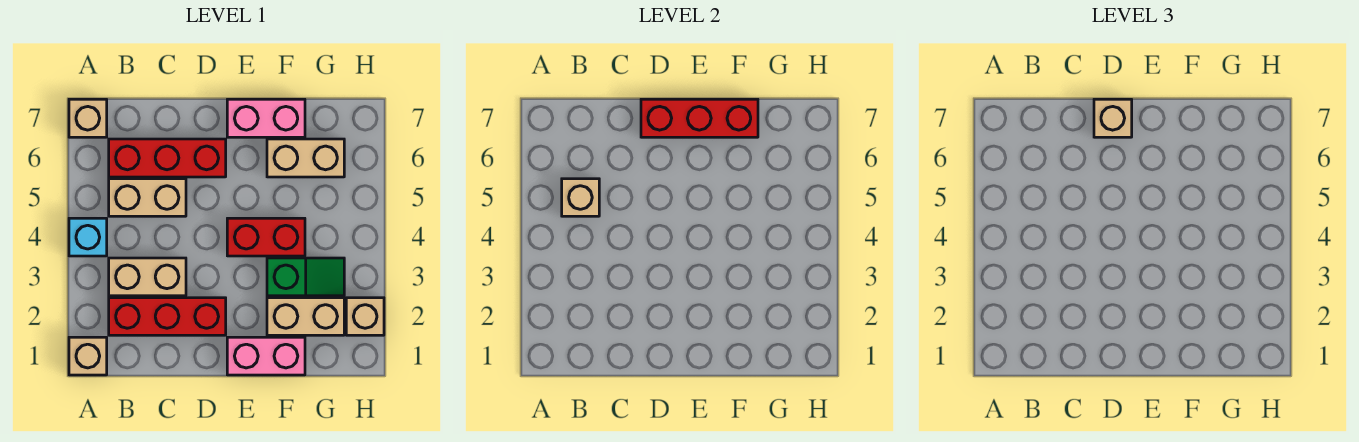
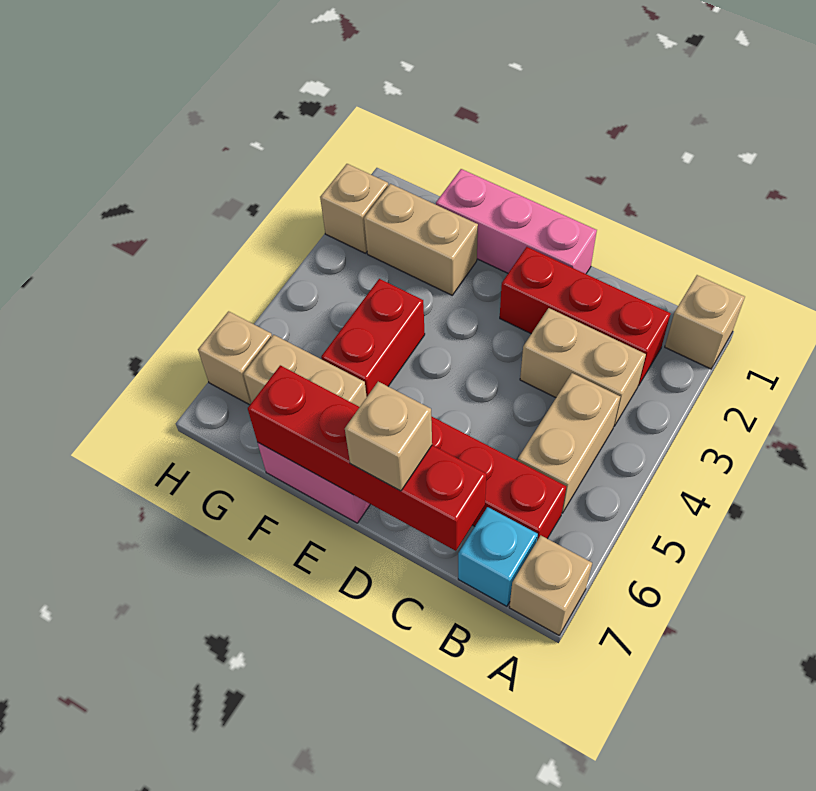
cyan brick A4 level 1 -> cyan brick B7 level 1
tan brick B5:C5 level 1 -> tan brick B4:B5 level 1
tan brick B5 level 2 -> tan brick H6 level 1
red brick D7:F7 level 2 -> red brick C7:F7 level 2
pink brick E1:F1 level 1 -> pink brick D1:F1 level 1
red brick E4:F4 level 1 -> red brick F4:F5 level 1
green slope F3:G3 level 1 top F -> none

